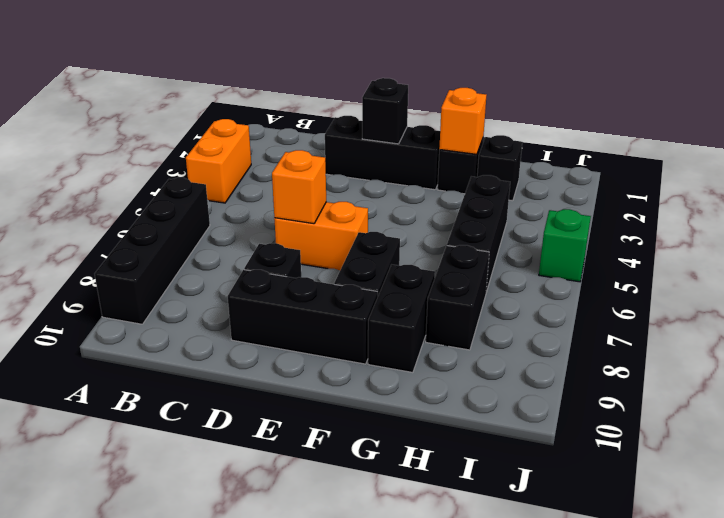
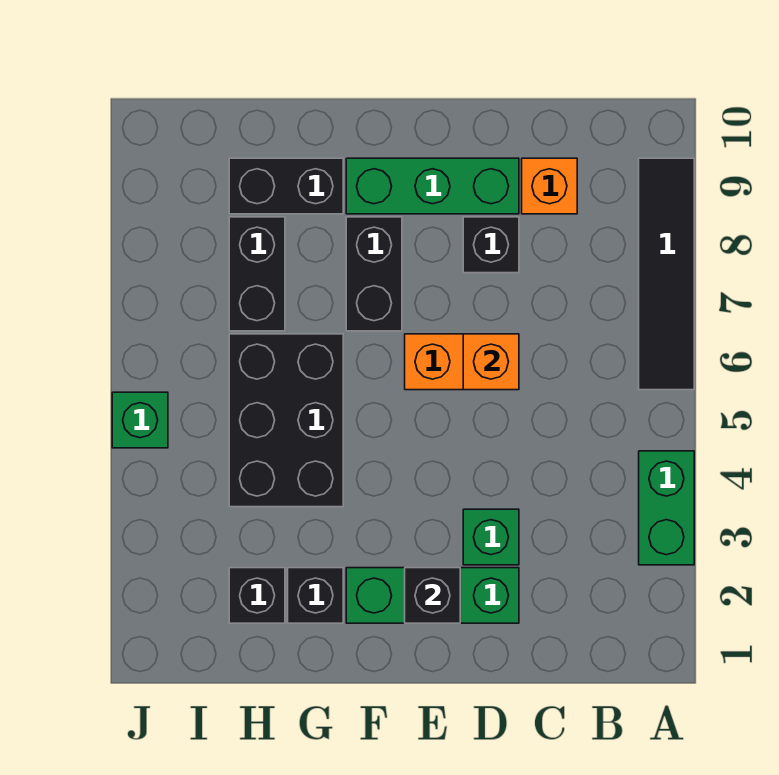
orange brick A3:A4 level 1 -> green brick A3:A4 level 1
black brick A6:A9 level 1 -> black tile A6:A9 level 1
black brick D2:F2 level 1 -> green brick D2:F2 level 1
none -> green brick D3 level 1
black brick D9:F9 level 1 -> green brick D9:F9 level 1
orange brick G2 level 2 -> orange brick C9 level 1
black brick G8:G9 level 1 -> black brick G9:H9 level 1
black brick H4:H6 level 1 -> black brick G4:H6 level 1

